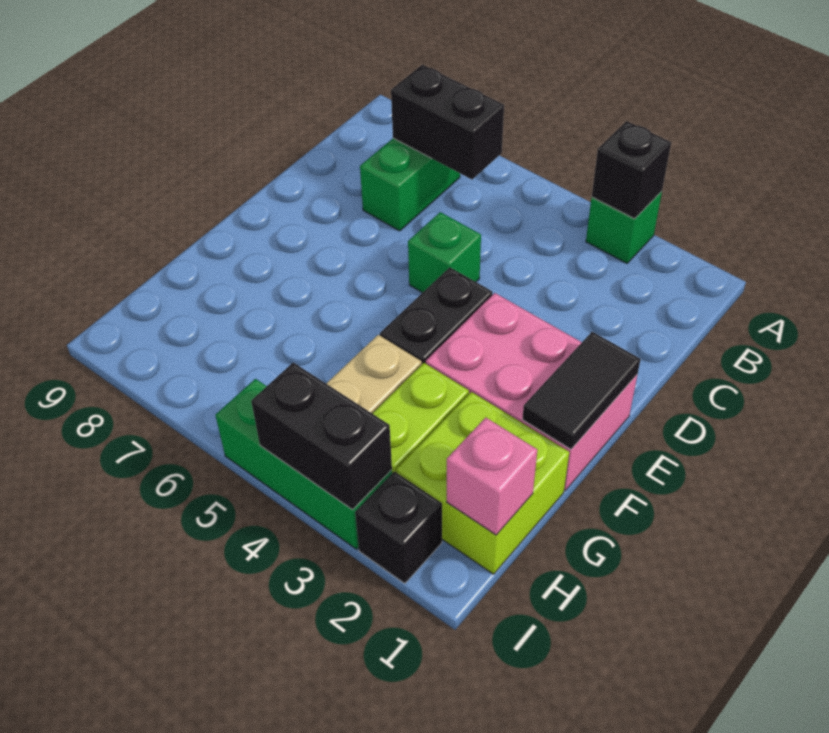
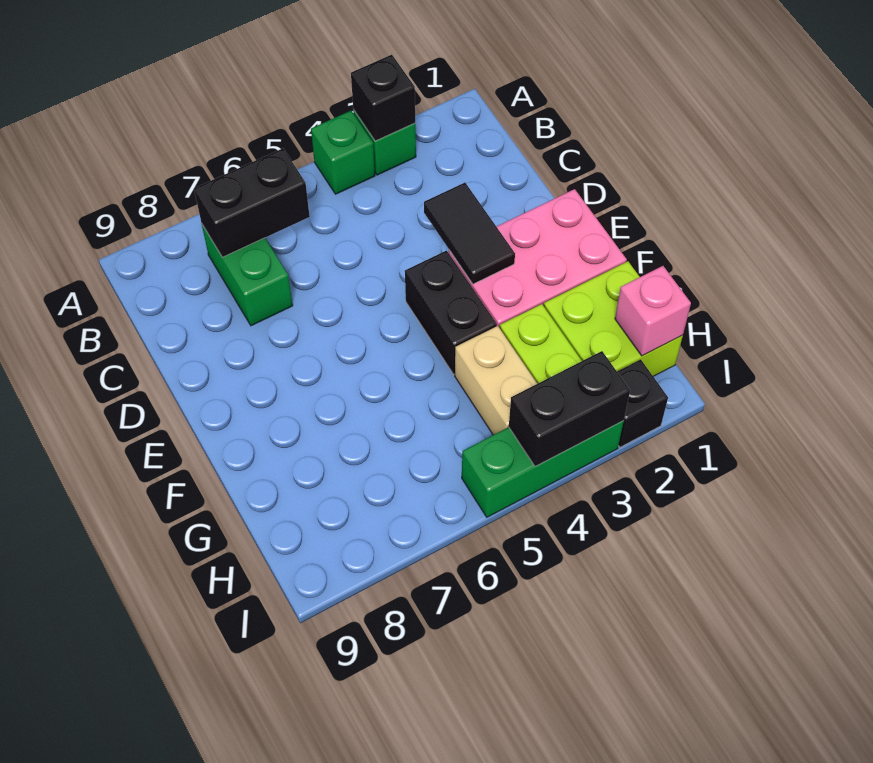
green brick D5 level 1 -> green brick A4 level 1
black tile E1:F1 level 2 -> black tile D3:E3 level 2

